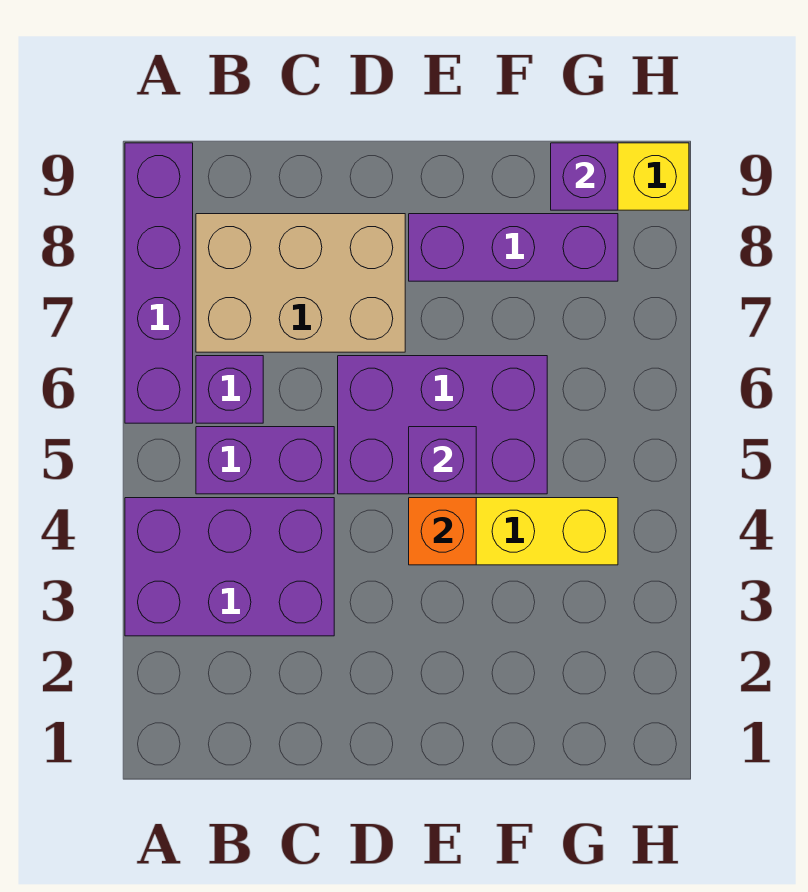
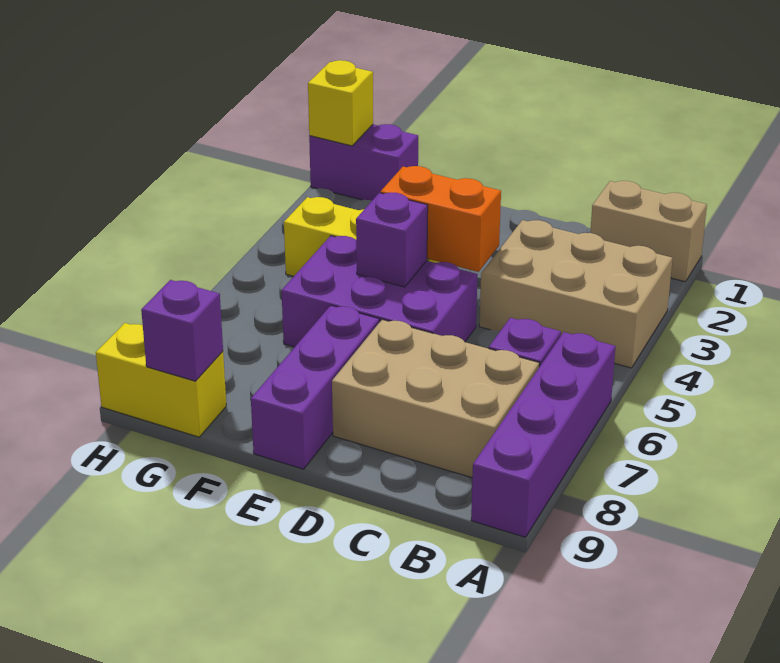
none -> tan brick A1:B1 level 1
purple brick A3:C4 level 1 -> tan brick A3:C4 level 1
purple brick B5:C5 level 1 -> purple brick G1:H1 level 1
orange brick E4 level 2 -> orange brick D4:E4 level 2
purple brick E8:G8 level 1 -> purple brick E7:E9 level 1
none -> yellow brick H1 level 2

